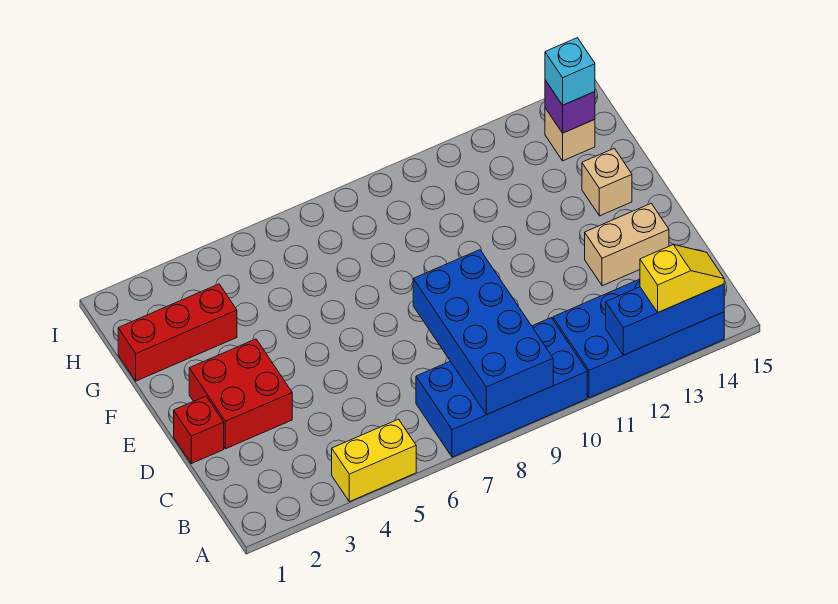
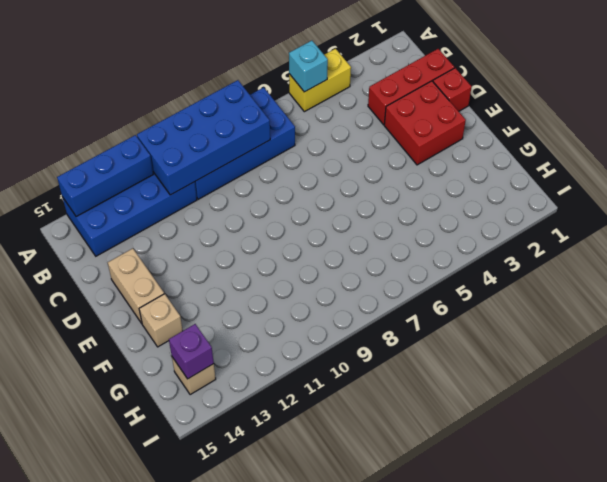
blue brick A8:D9 level 2 -> blue brick A8:B11 level 2
yellow slope A13:A14 level 3 top 13 -> none
tan brick D13:D14 level 1 -> tan brick D14:E14 level 1
red brick G1:G3 level 1 -> red brick C1:C3 level 1
cyan brick H14 level 3 -> cyan brick A5 level 2

